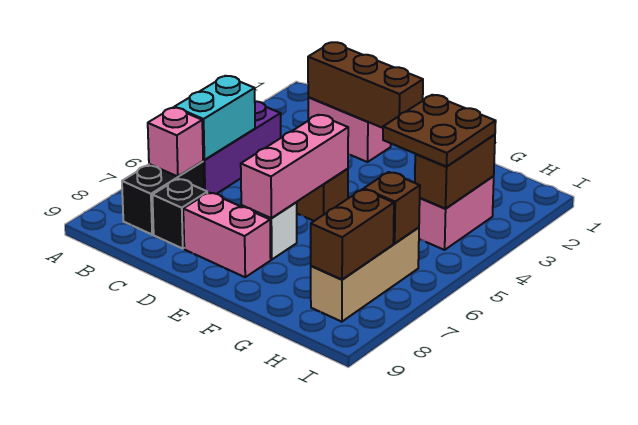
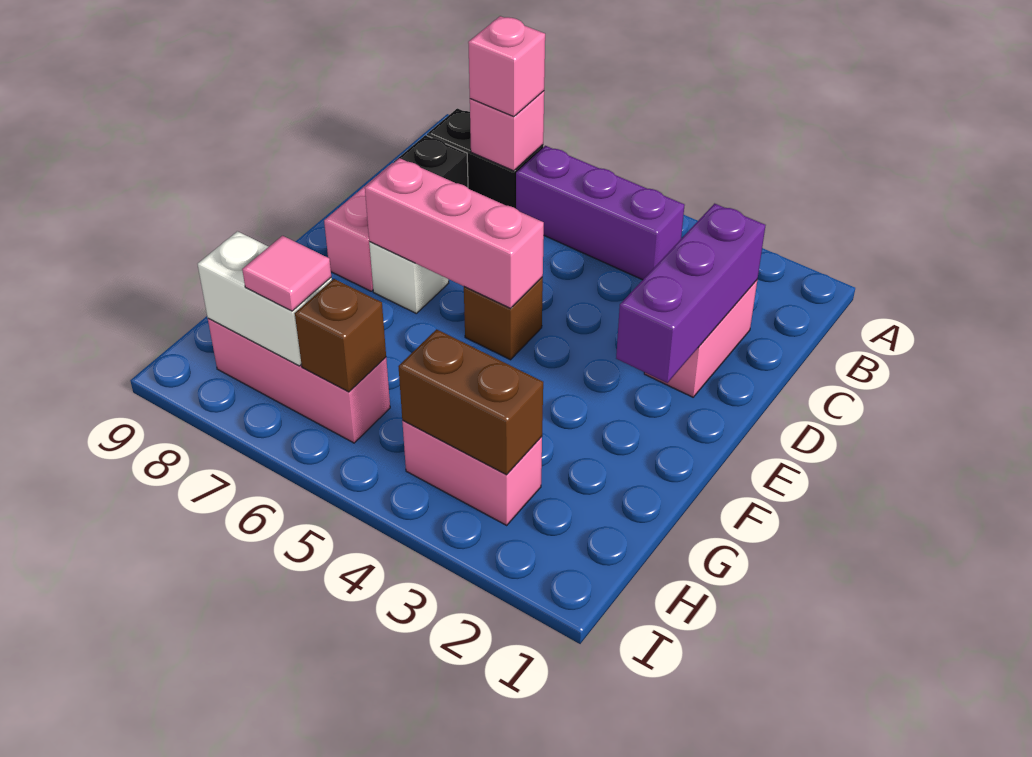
cyan brick B5:B6 level 2 -> none
none -> pink brick B7 level 3
brown brick C2:E2 level 2 -> purple brick C2:E2 level 2
brown plate G3:H4 level 3 -> none
tan brick H6:H8 level 1 -> pink brick H6:H8 level 1
brown brick H7:H8 level 2 -> white brick H7:H8 level 2
none -> pink tile H7 level 3

